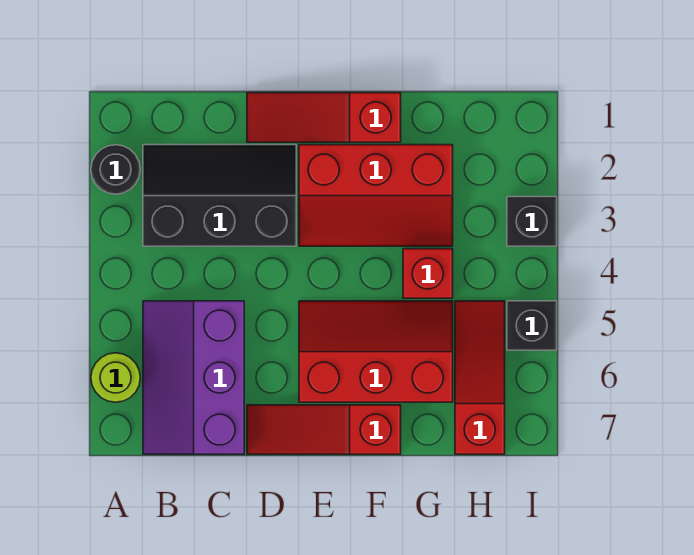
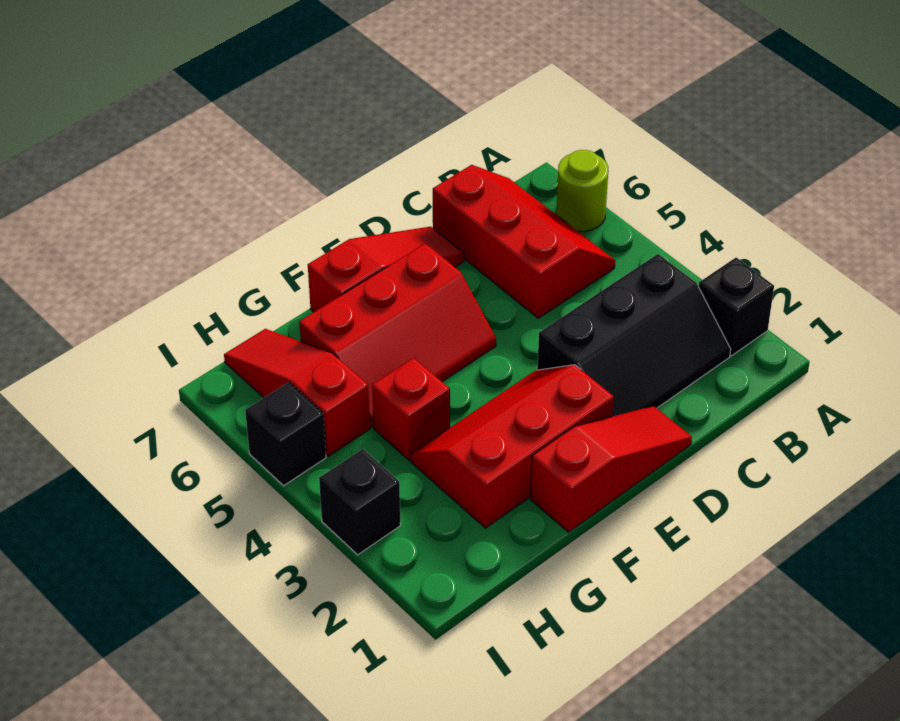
black round brick A2 level 1 -> black brick A2 level 1
purple slope B5:C7 level 1 top C -> red slope B5:C7 level 1 top C
red slope H5:H7 level 1 top 7 -> red slope H5:H7 level 1 top 5

